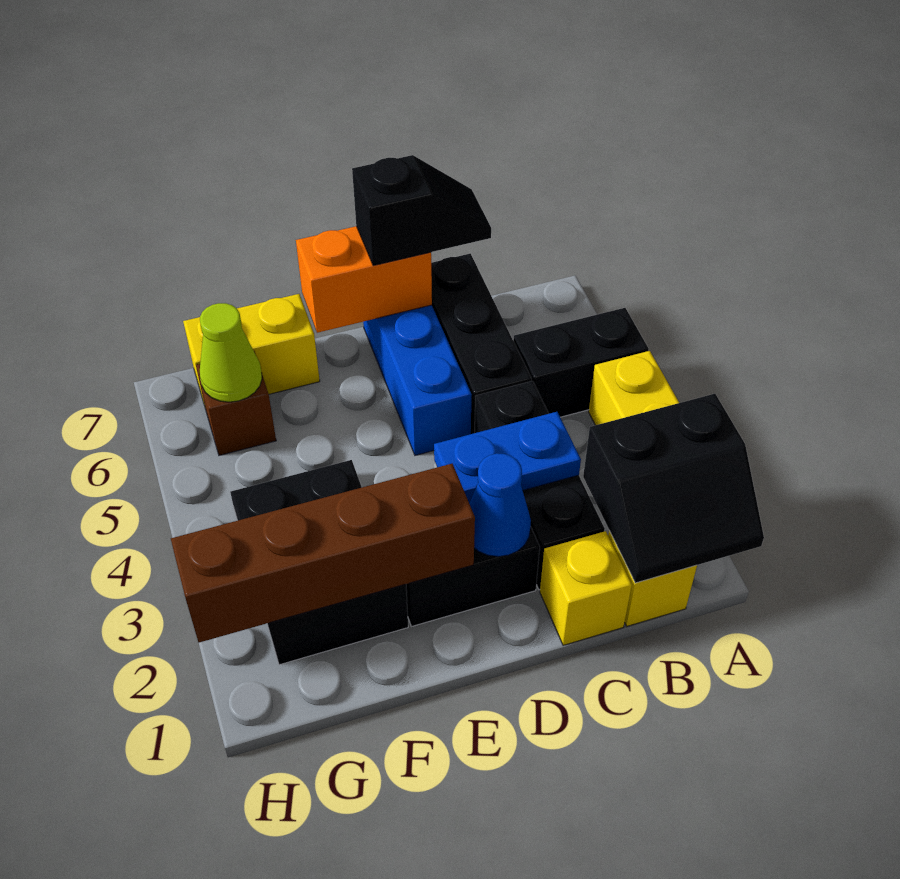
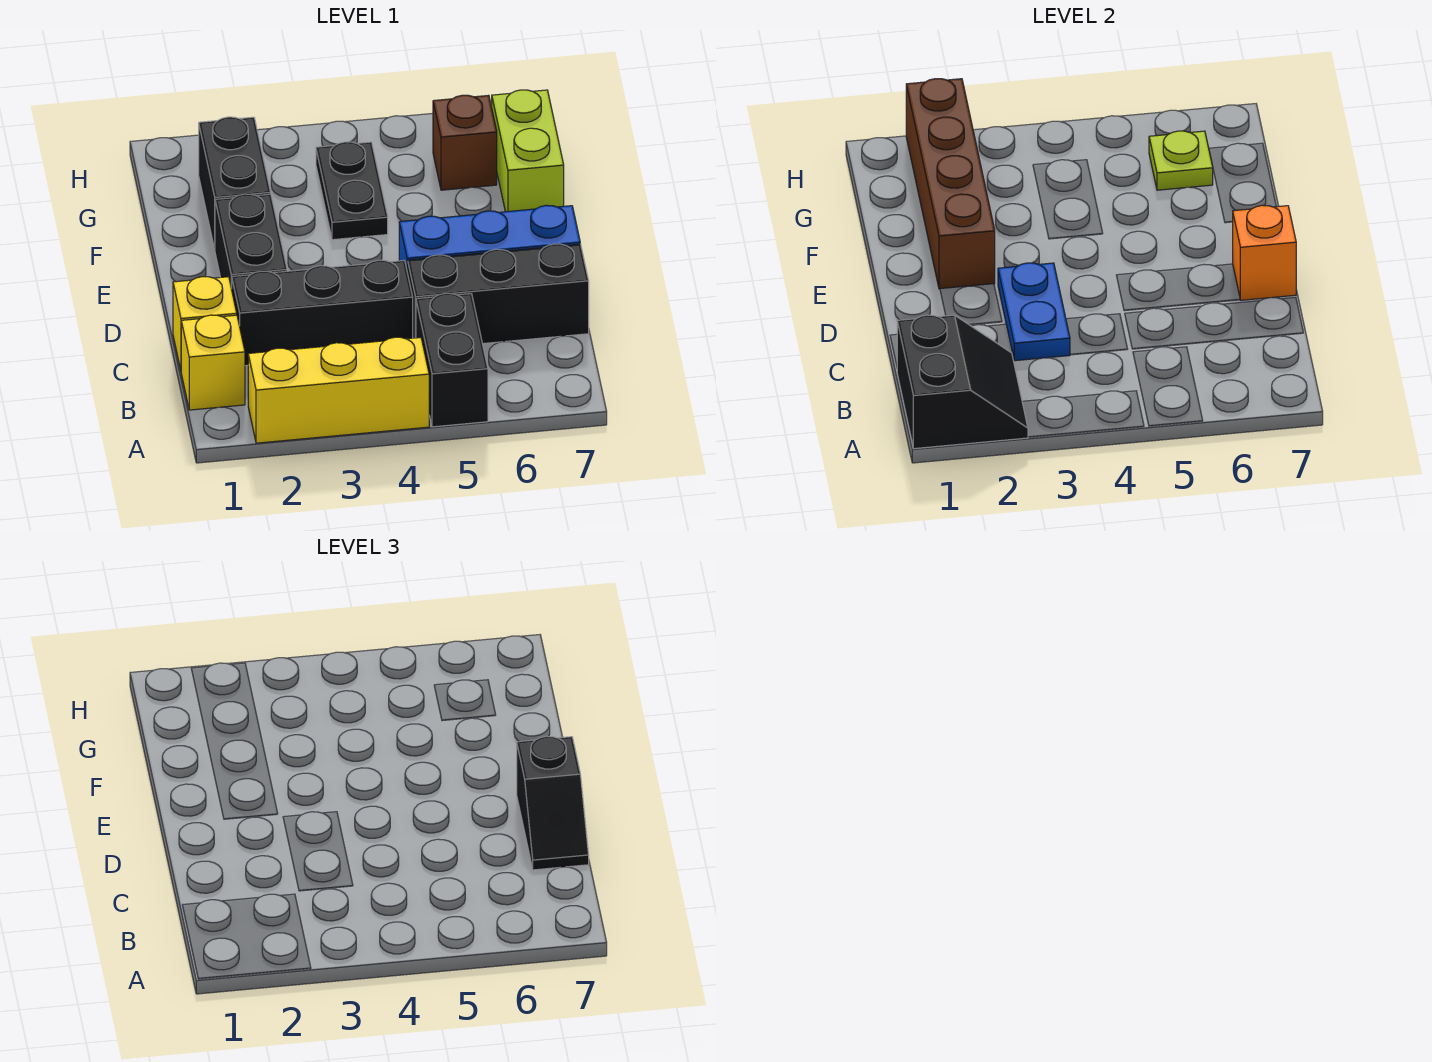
black slope A1:B2 level 2 top 2 -> black slope A1:B2 level 2 top 1
blue cone D2 level 2 -> none
orange brick D7:E7 level 2 -> orange brick D7 level 2
yellow brick F7:G7 level 1 -> lime brick F7:G7 level 1
lime cone G6 level 2 -> lime plate G6 level 2

